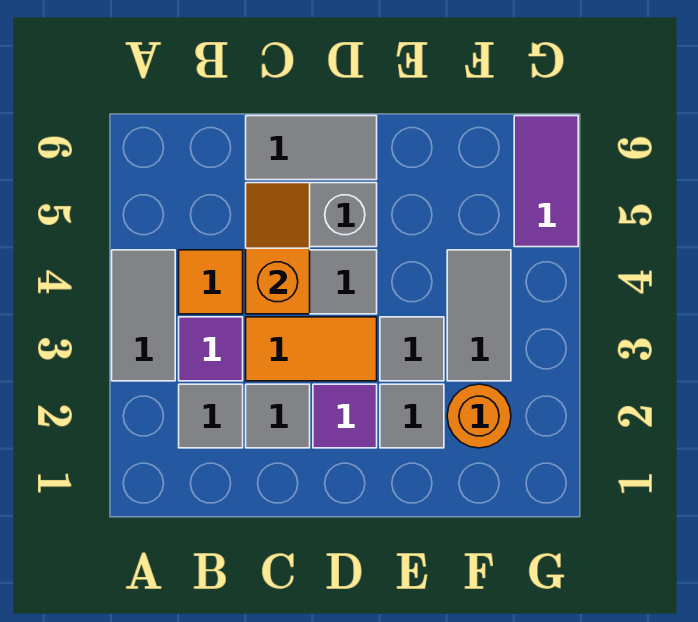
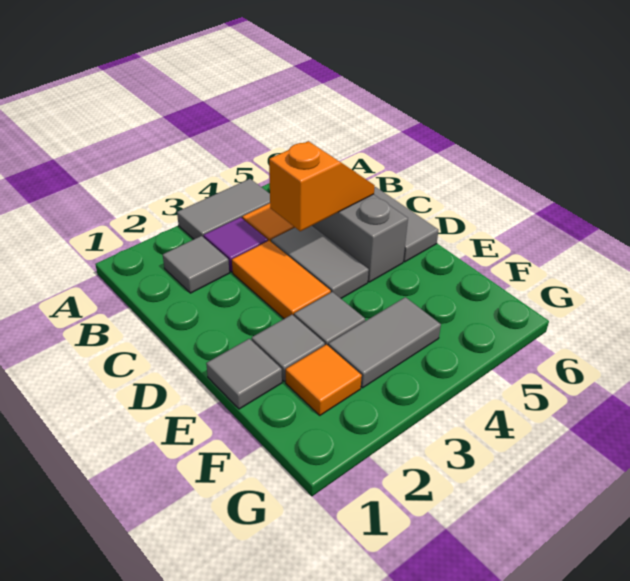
grey tile C2 level 1 -> grey tile E1 level 1
purple tile D2 level 1 -> none
orange round brick F2 level 1 -> orange tile F2 level 1
purple tile G5:G6 level 1 -> none

